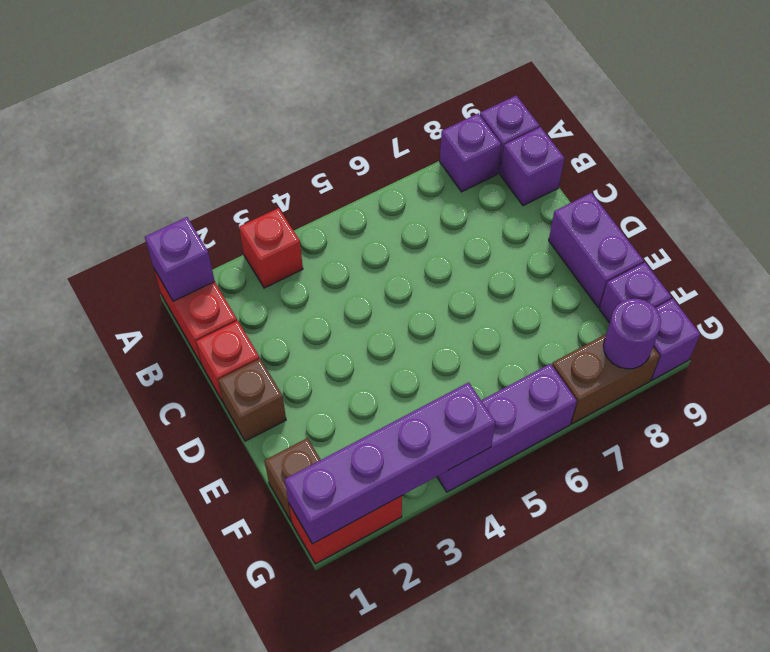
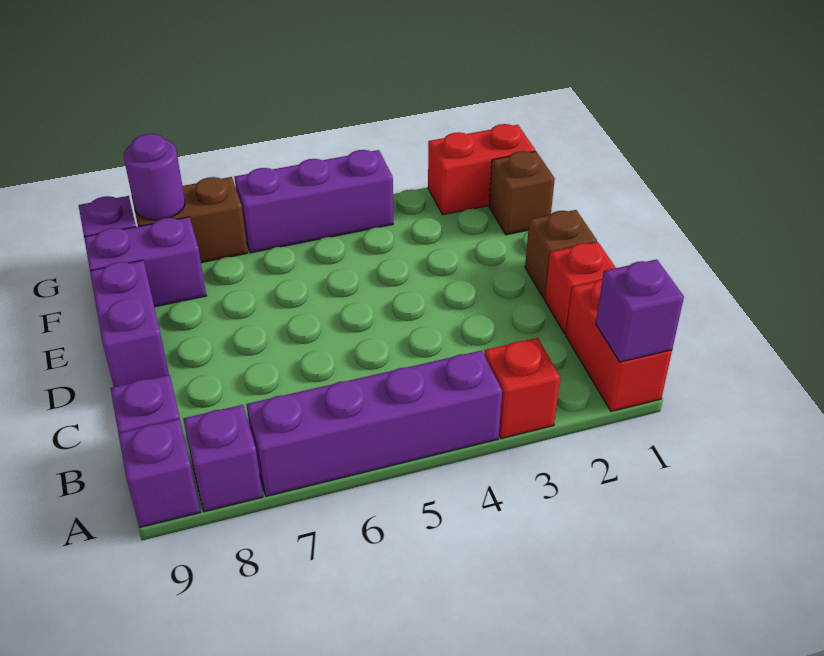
purple brick F9 level 1 -> purple brick F8:F9 level 1
purple brick G1:G4 level 2 -> purple brick A4:A7 level 1

